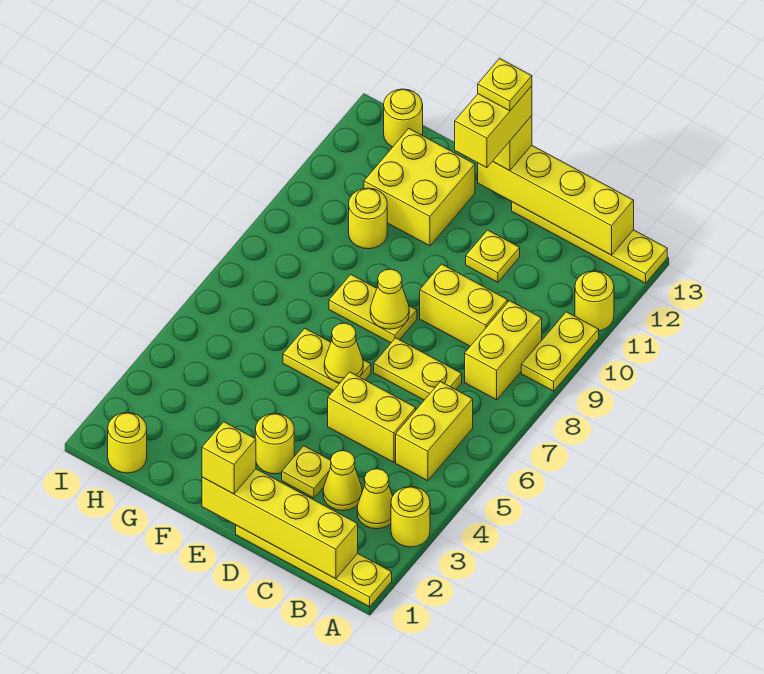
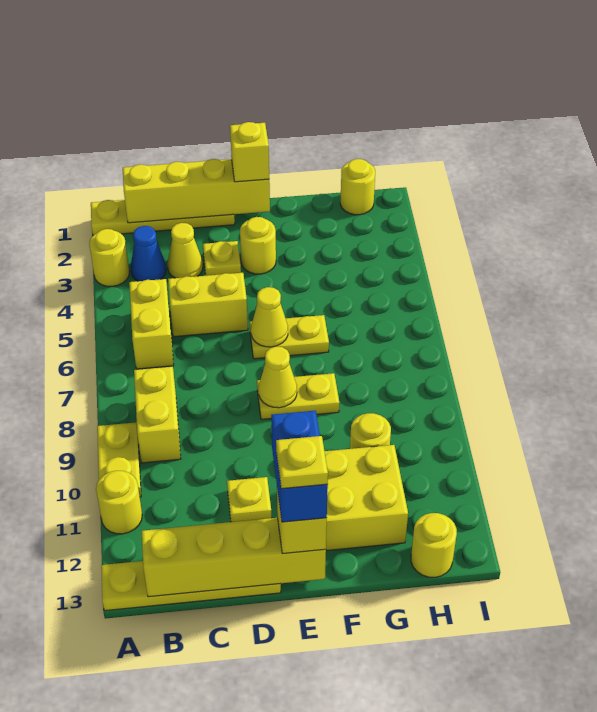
yellow cone B3 level 1 -> blue cone B3 level 1
yellow plate C7:D7 level 1 -> none
yellow brick C9:D9 level 1 -> none
yellow brick E12:E13 level 4 -> blue brick E12:E13 level 4

